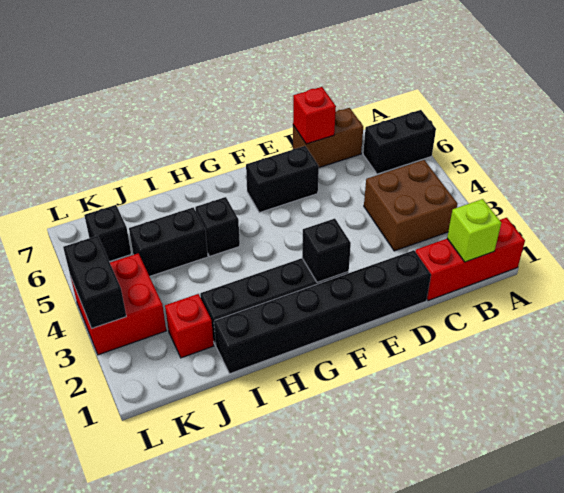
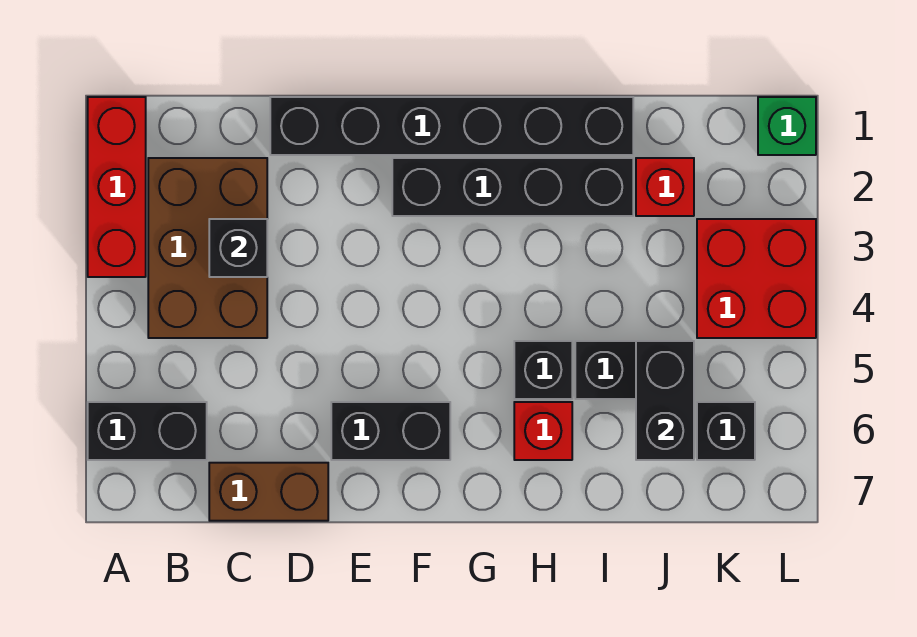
red brick A1:C1 level 1 -> red brick A1:A3 level 1
lime brick B1 level 2 -> none
brown brick B3:C4 level 1 -> brown brick B2:C4 level 1
red brick D7 level 2 -> red brick H6 level 1
black brick F2 level 2 -> black brick C3 level 2
none -> green brick L1 level 1
black brick L3:L4 level 2 -> black brick J5:J6 level 2

